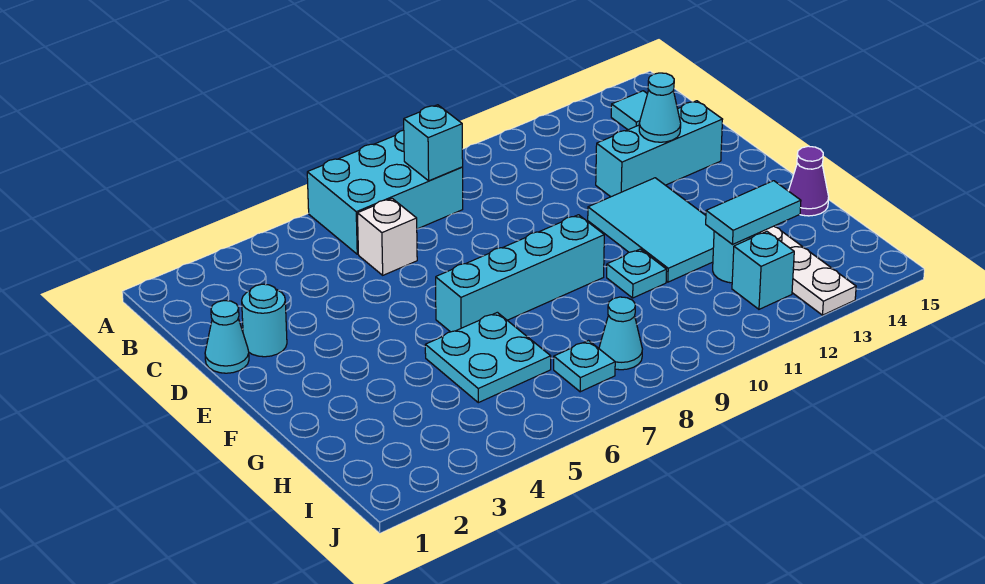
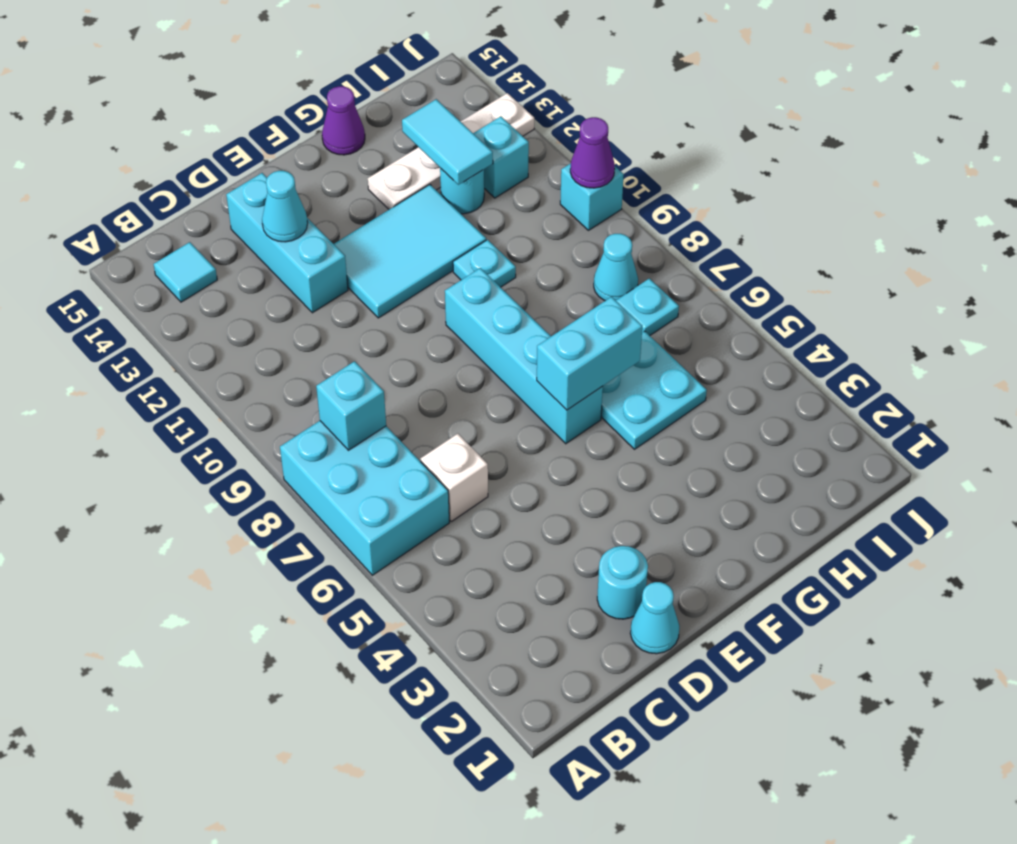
none -> cyan brick F6:G6 level 2
none -> cyan brick J10 level 1
none -> purple cone J10 level 2

